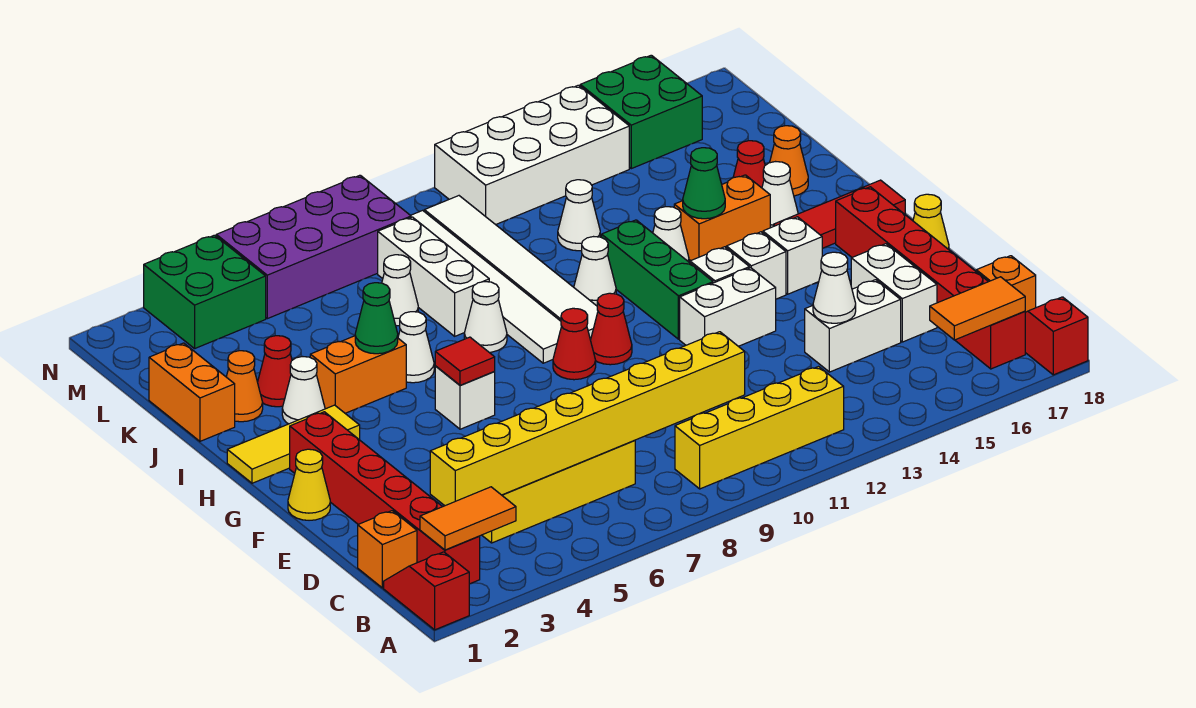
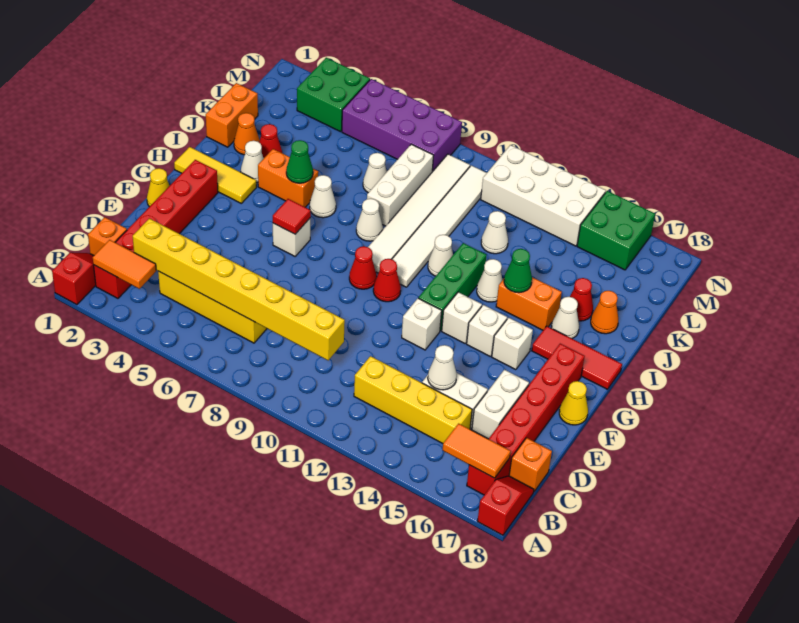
yellow brick B9:B12 level 1 -> yellow brick C12:C15 level 1
white brick F12:F13 level 1 -> white brick F12 level 1

